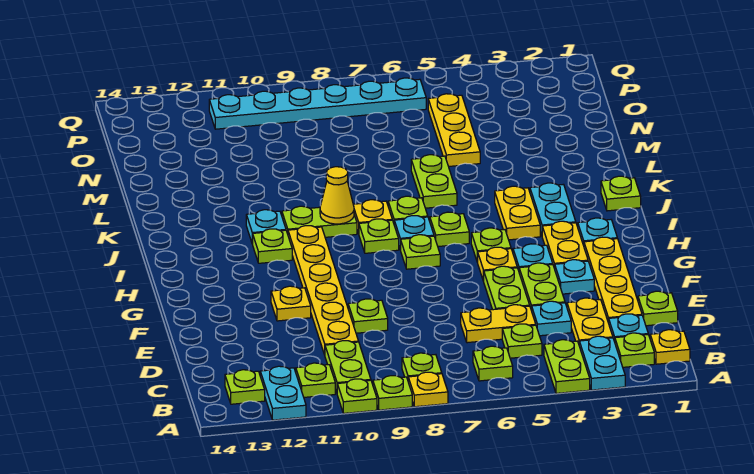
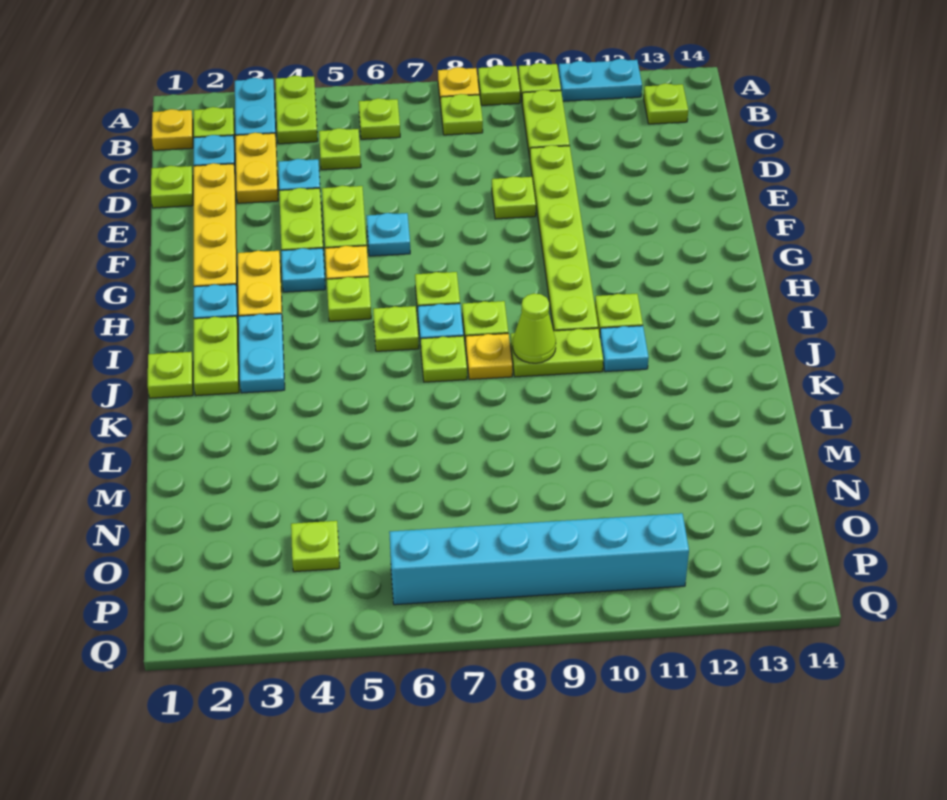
cyan plate A12:B12 level 1 -> cyan plate A11:A12 level 1
lime plate B11 level 1 -> lime plate O4 level 1
yellow plate D5:D6 level 1 -> none
yellow plate D10:I10 level 1 -> lime plate D10:I10 level 1
cyan plate F3 level 1 -> cyan plate F6 level 1
yellow plate F11 level 1 -> none
yellow plate I4:J4 level 1 -> none
yellow cone J9 level 2 -> lime cone J9 level 2
lime plate K6:L6 level 1 -> lime plate I2:J2 level 1
yellow plate M5:O5 level 1 -> none
cyan plate P6:P11 level 1 -> cyan brick P6:P11 level 1

